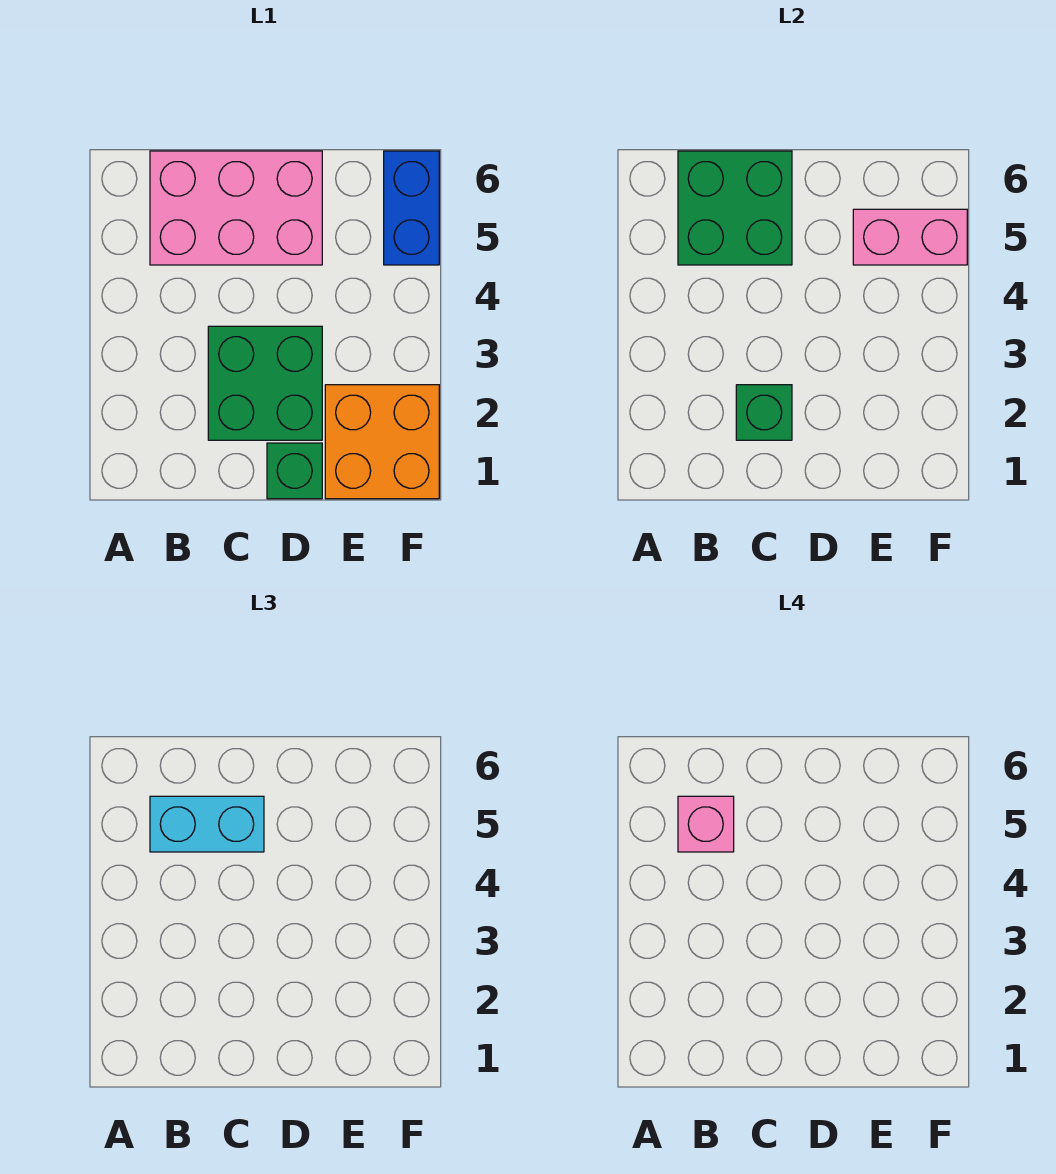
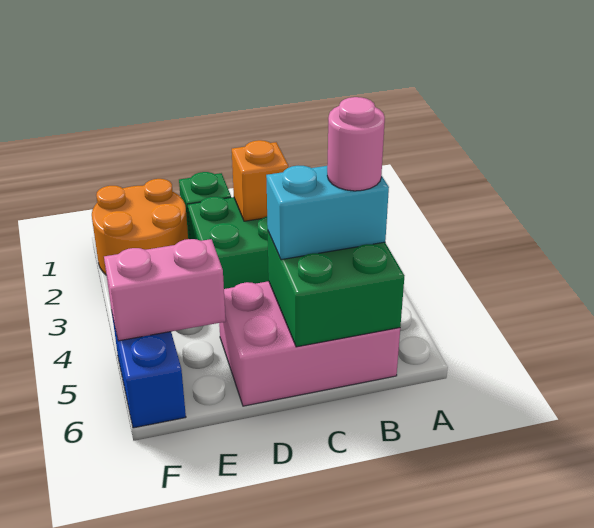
pink brick B5 level 4 -> pink round brick B5 level 4
green brick C2 level 2 -> orange brick C2 level 2
orange brick E1:F2 level 1 -> orange round brick E1:F2 level 1

